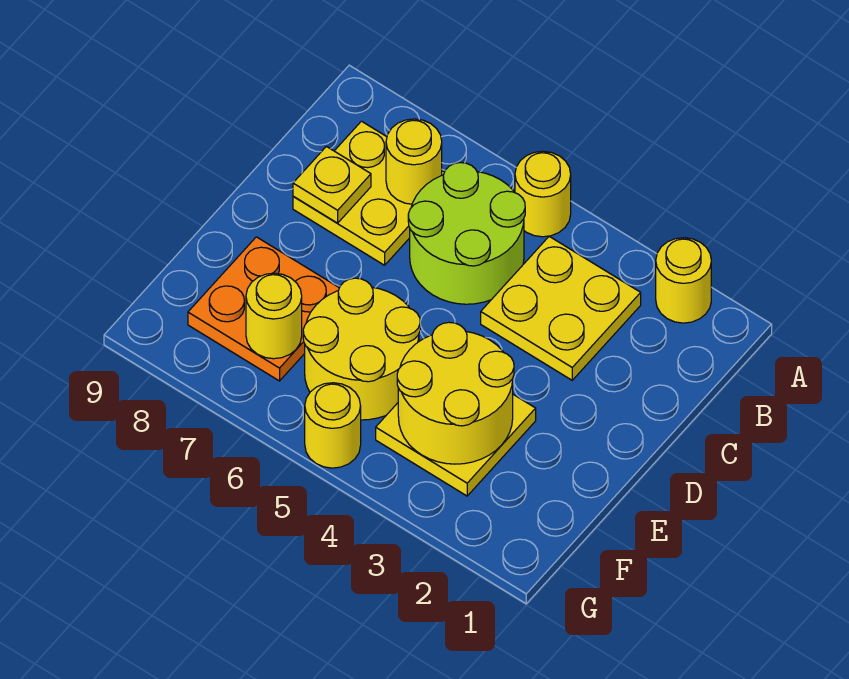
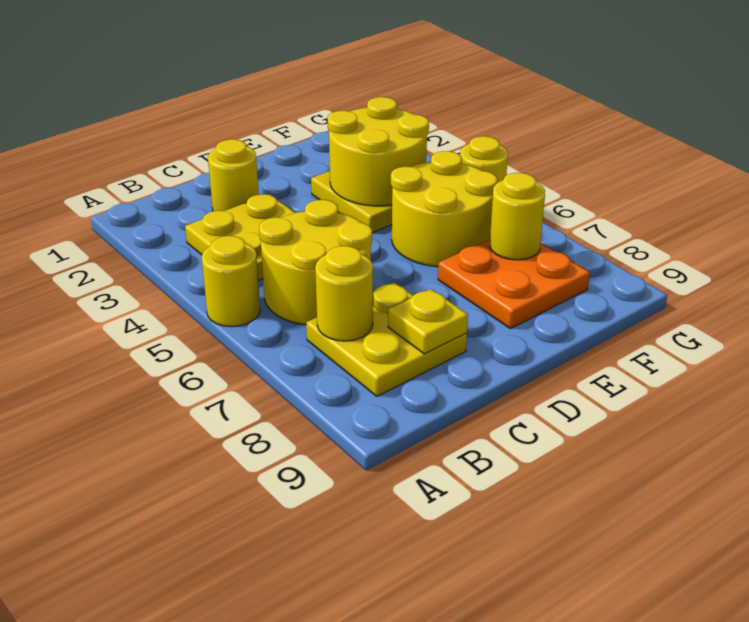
yellow round brick A2 level 1 -> yellow round brick C2 level 1
lime round brick B5:C6 level 1 -> yellow round brick B5:C6 level 1

